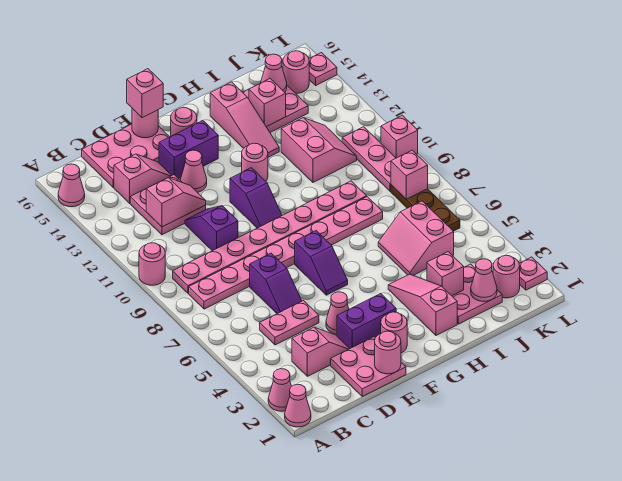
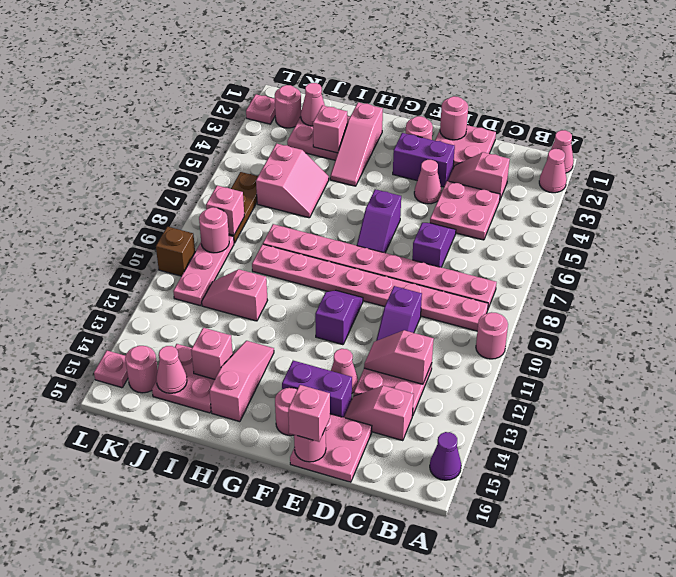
pink cone A15 level 1 -> purple cone A15 level 1
pink plate C5:D5 level 1 -> pink plate C4:D5 level 1
pink plate C15:E16 level 1 -> pink plate D15:E16 level 1
purple slope F6:F7 level 1 top 7 -> purple slope F6:F7 level 1 top 6
pink round brick G12 level 1 -> pink round brick K9 level 2
pink slope I11:J12 level 1 top I -> pink slope I11:J11 level 1 top I
pink brick L10 level 1 -> brown brick L10 level 1

